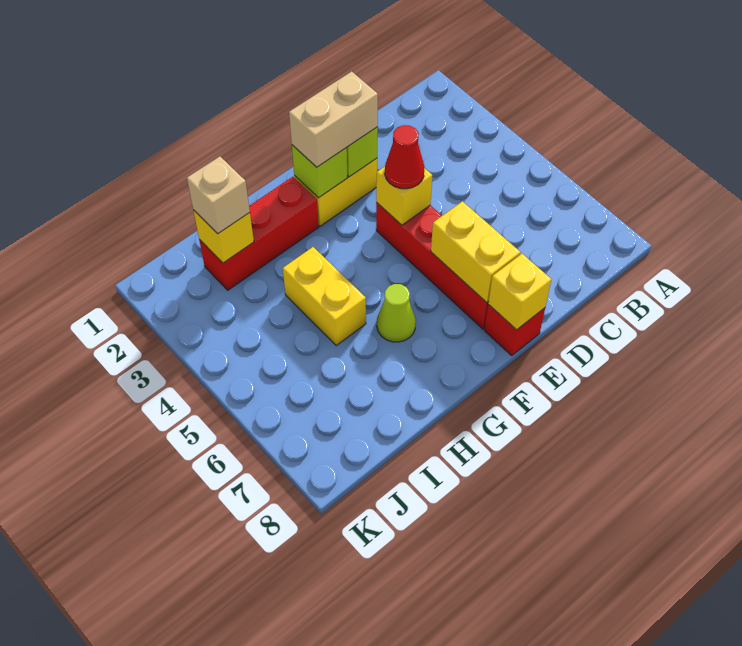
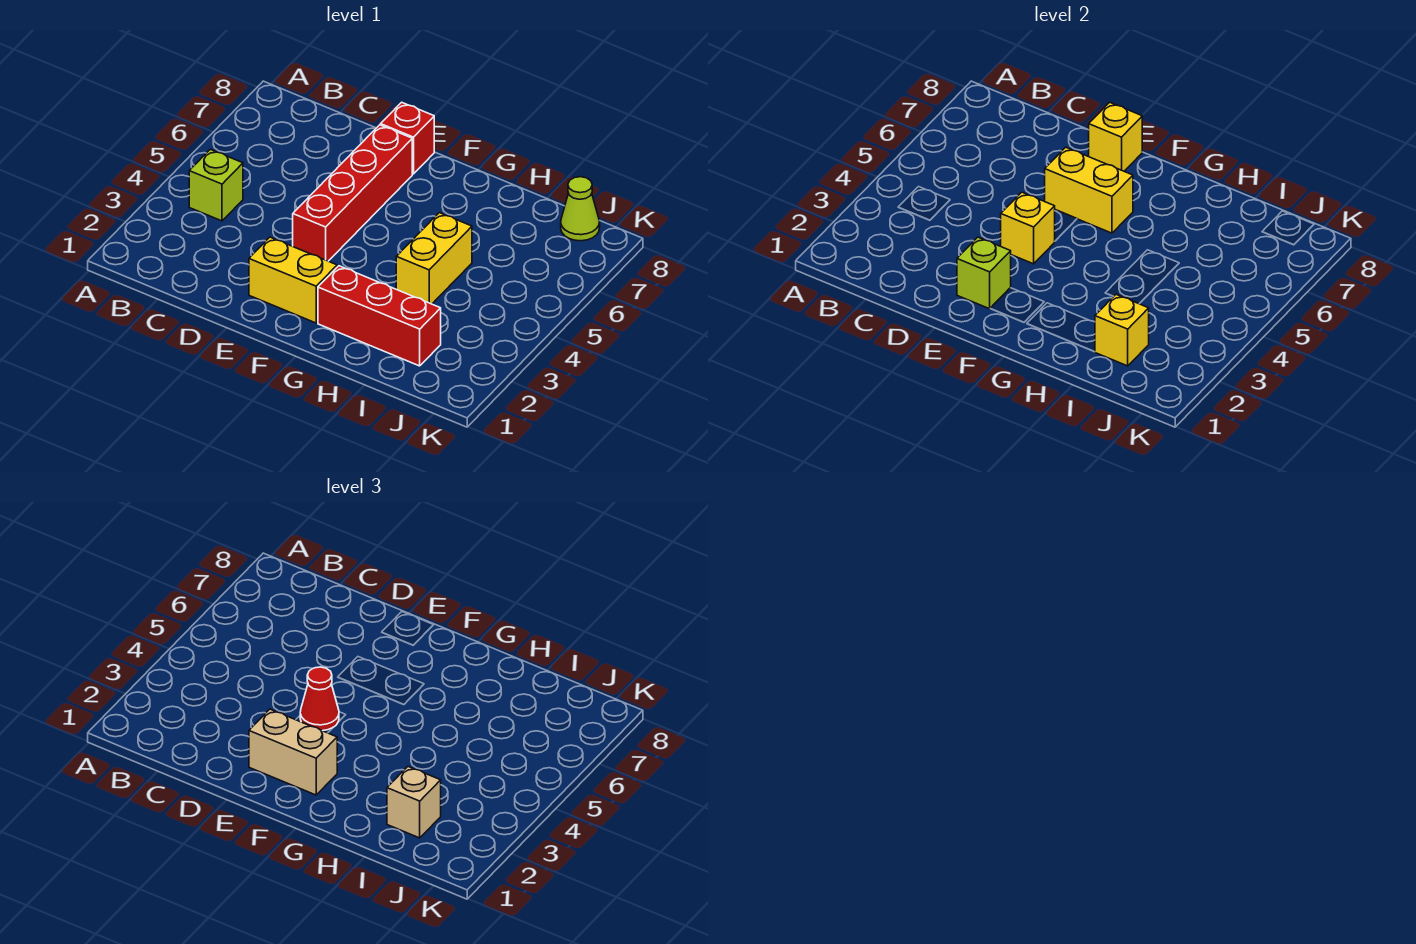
yellow brick E6:E7 level 2 -> yellow brick E6:F6 level 2
lime brick F2 level 2 -> lime brick B4 level 1
lime cone G6 level 1 -> lime cone J8 level 1

